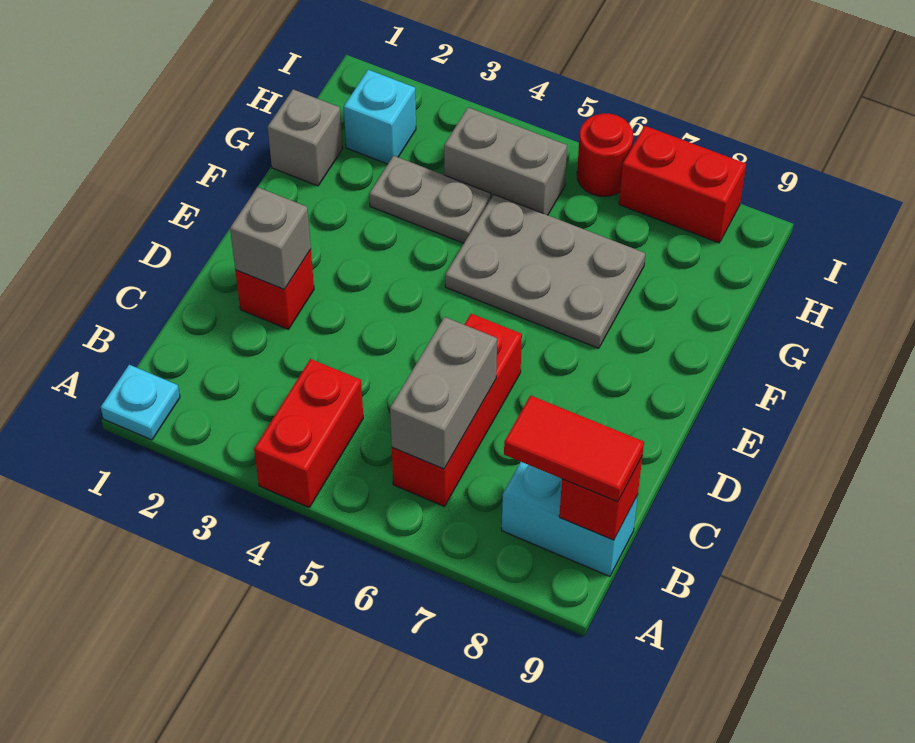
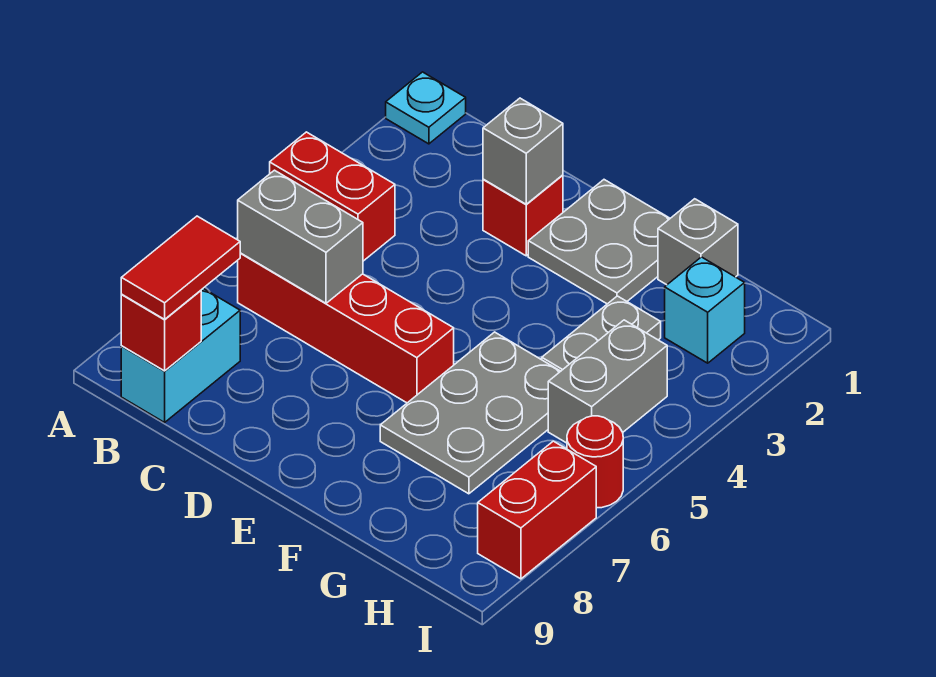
red brick B6:D6 level 1 -> red brick B6:E6 level 1
none -> grey plate E1:F2 level 1

